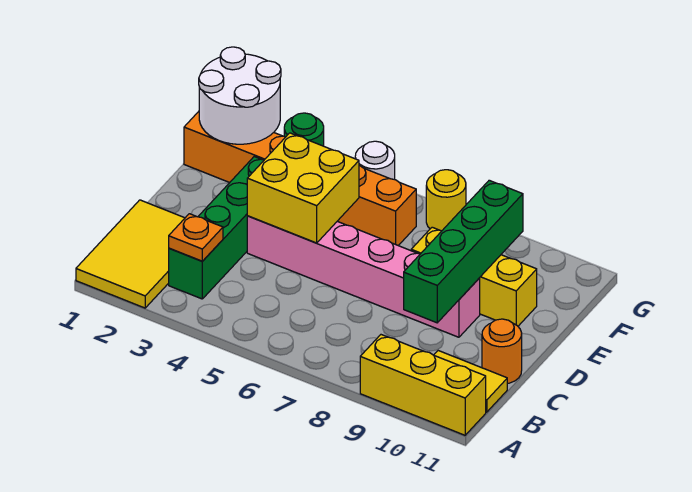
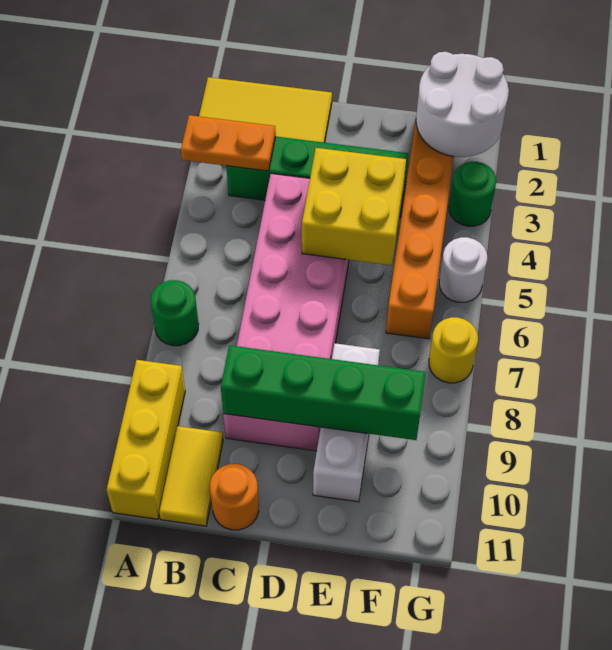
none -> green round brick A7 level 1
orange plate B3 level 2 -> orange plate A3:B3 level 2
pink brick D4:D9 level 1 -> pink brick C4:D9 level 1
yellow brick E8:E10 level 1 -> white brick E8:E10 level 1

